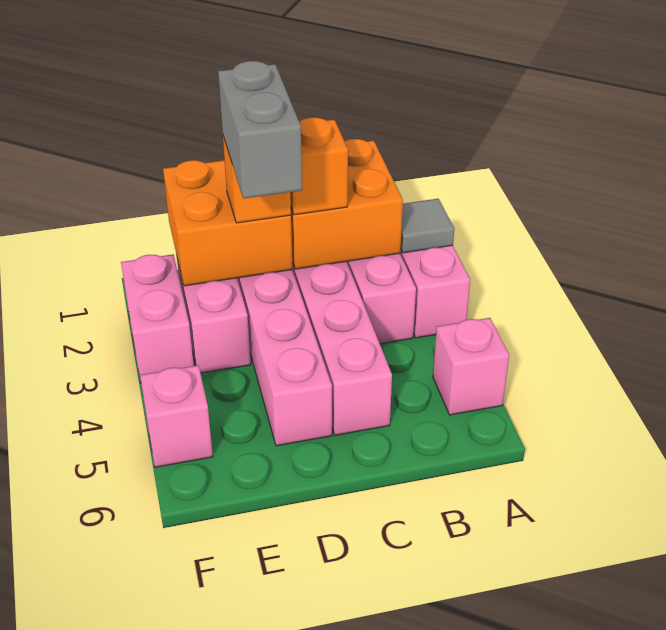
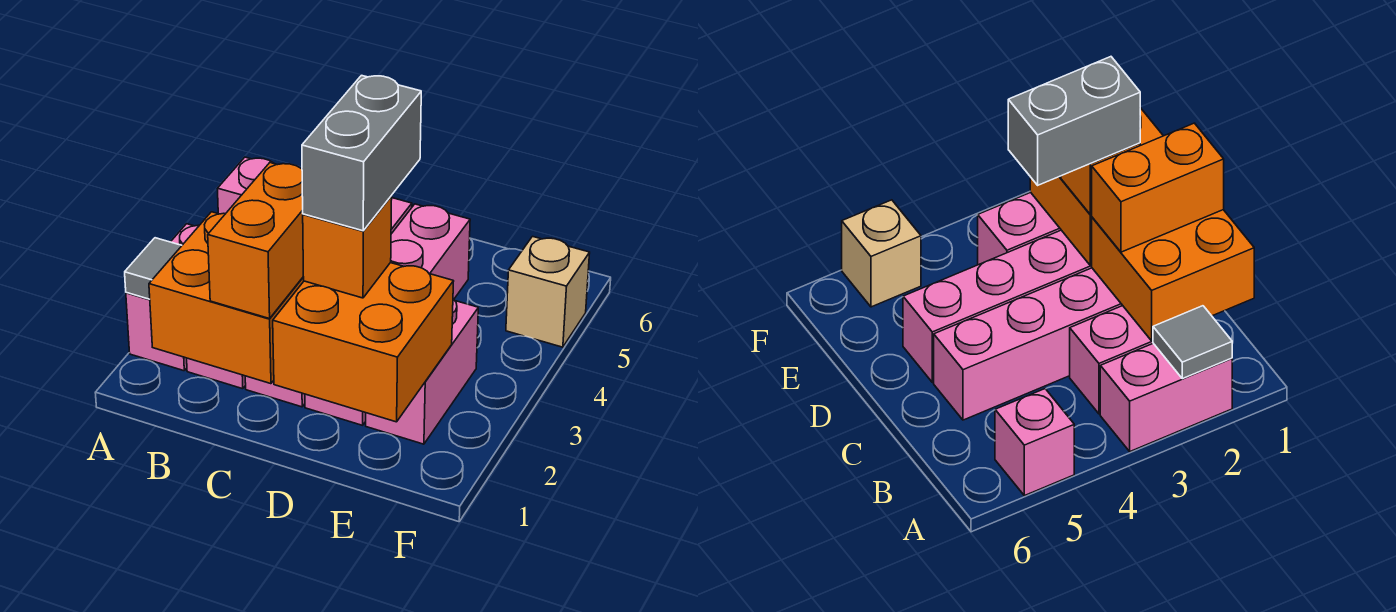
orange brick C2 level 3 -> orange brick C1:C2 level 3
pink brick F2:F3 level 1 -> none
pink brick F5 level 1 -> tan brick F5 level 1

